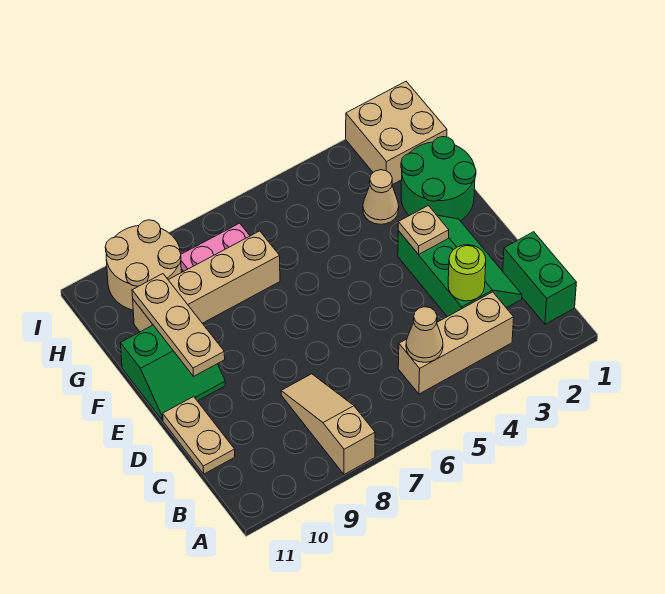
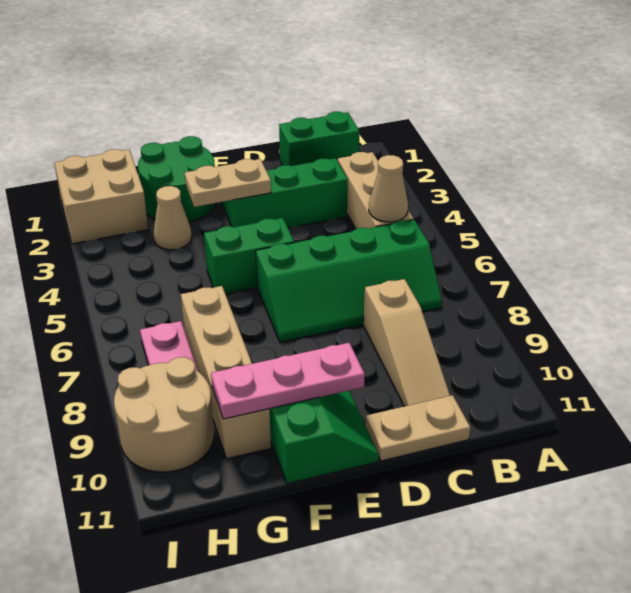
tan slope A8:C8 level 1 top A -> tan slope C8:C10 level 1 top 8
none -> green slope B6:E7 level 1 top 6
lime round brick C3 level 2 -> none
tan plate E3 level 2 -> tan plate E3:F3 level 2
none -> green brick E5:F5 level 1
tan plate E10:G10 level 2 -> pink plate E10:G10 level 2

